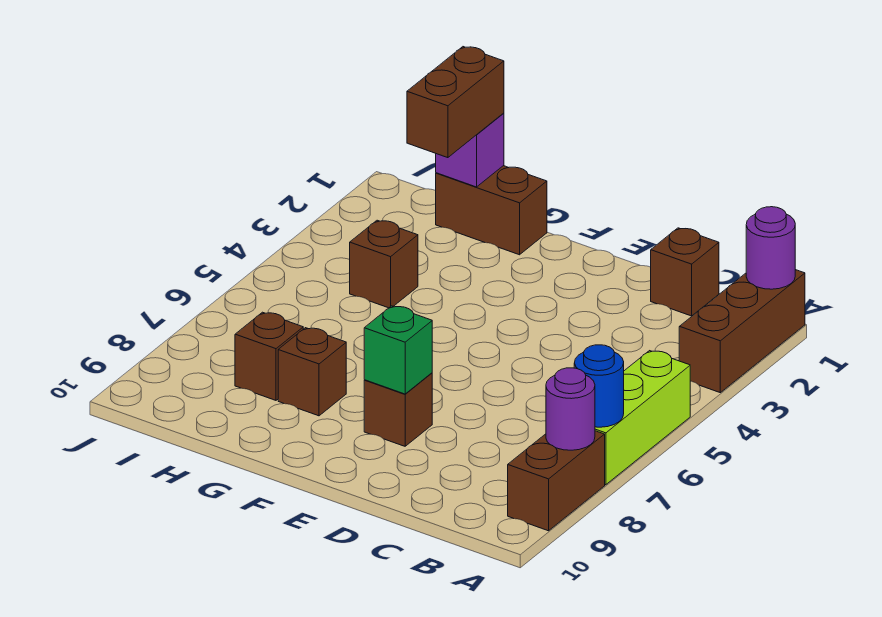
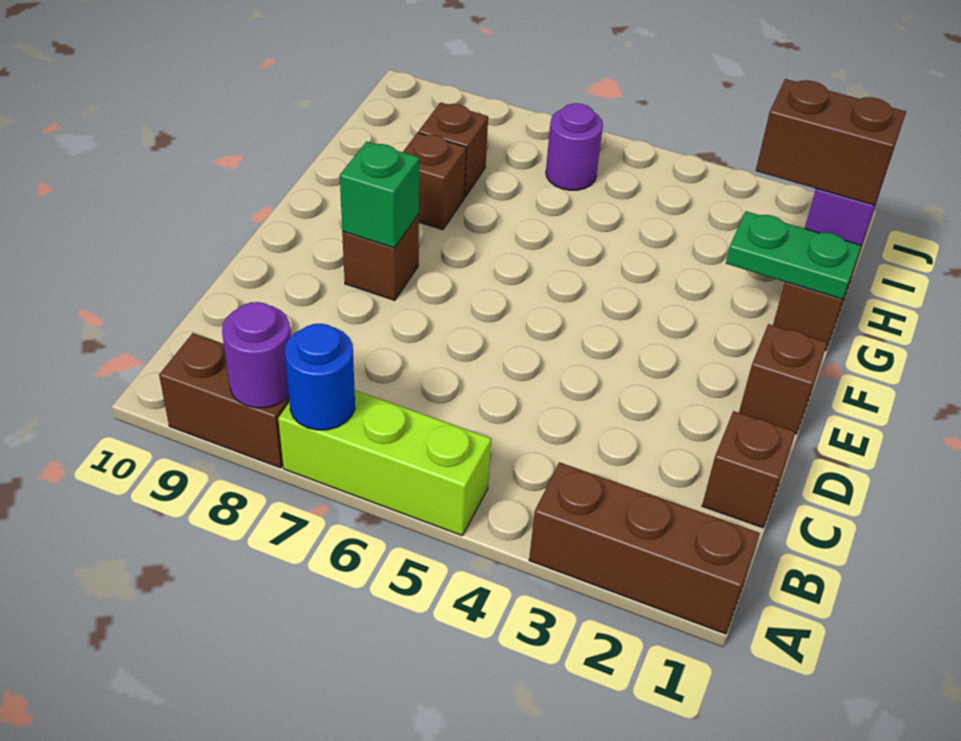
purple round brick A1 level 2 -> purple round brick I6 level 1
none -> green plate G1:G2 level 2
brown brick H4 level 1 -> brown brick E1 level 1

